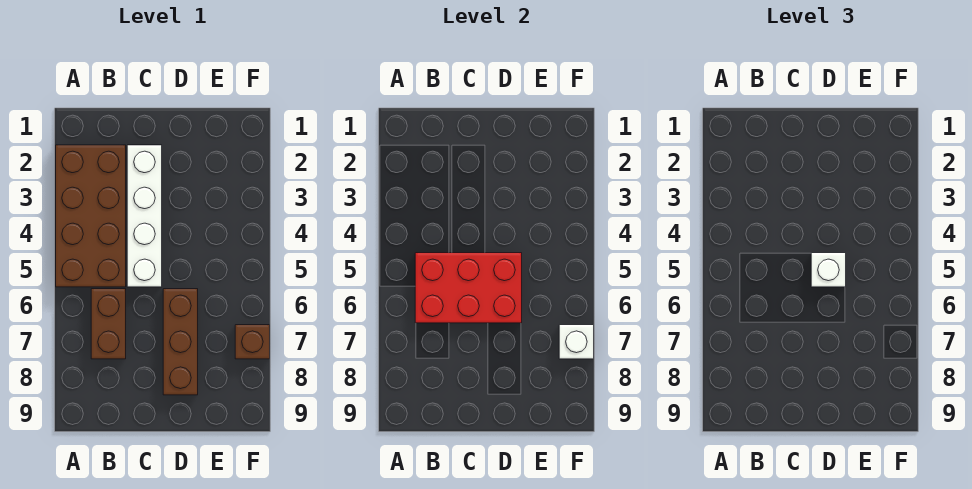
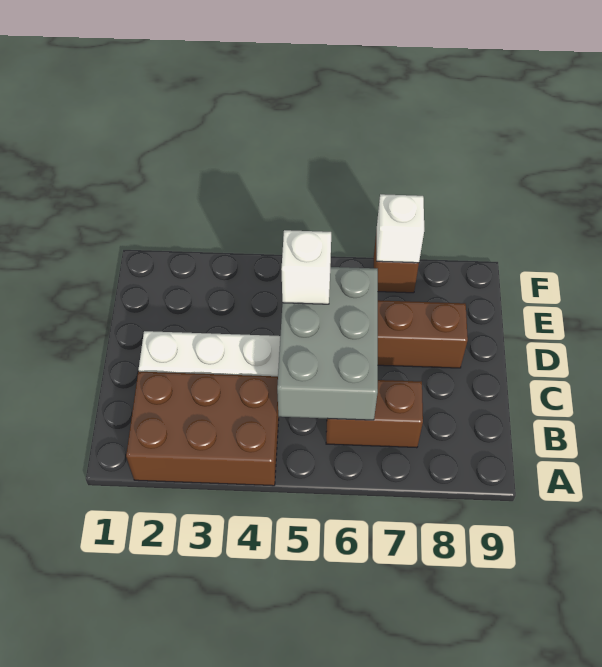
brown brick A2:B5 level 1 -> brown brick A2:B4 level 1
red brick B5:D6 level 2 -> grey brick B5:D6 level 2

